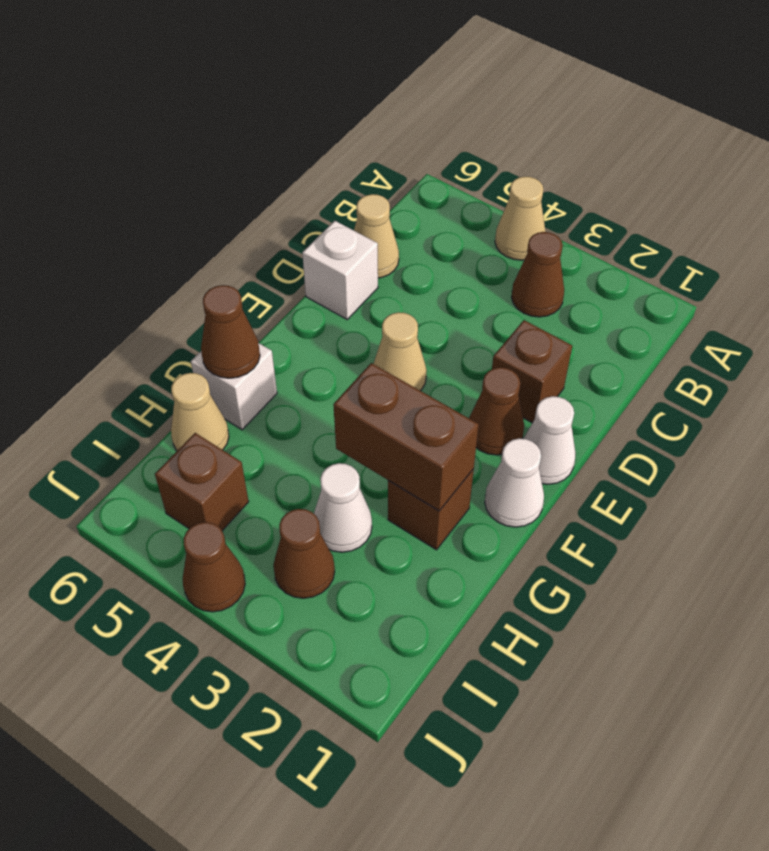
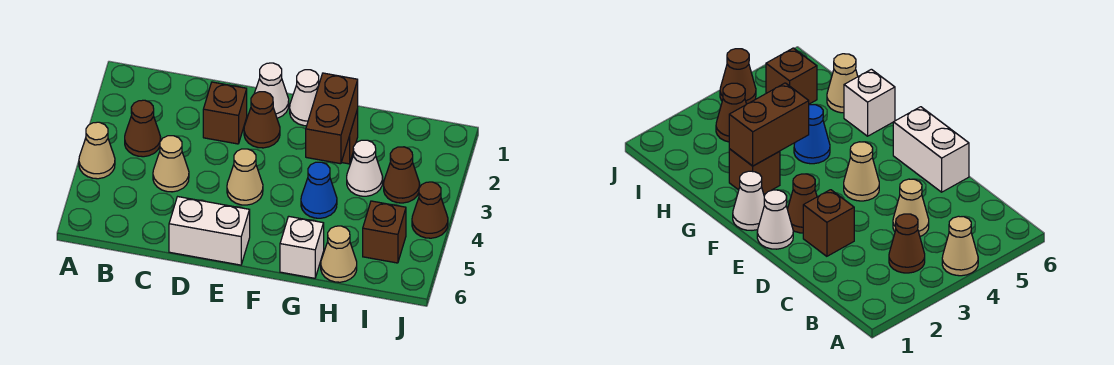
tan cone C6 level 1 -> tan cone C4 level 1
white brick D6 level 1 -> white brick D6:E6 level 1
none -> blue cone G4 level 1
brown cone G6 level 2 -> none

